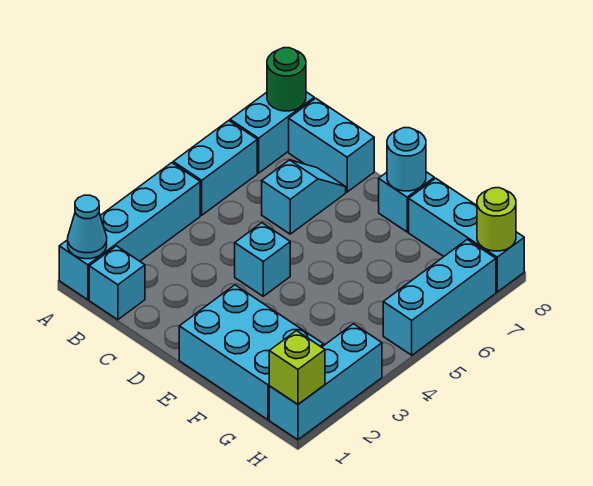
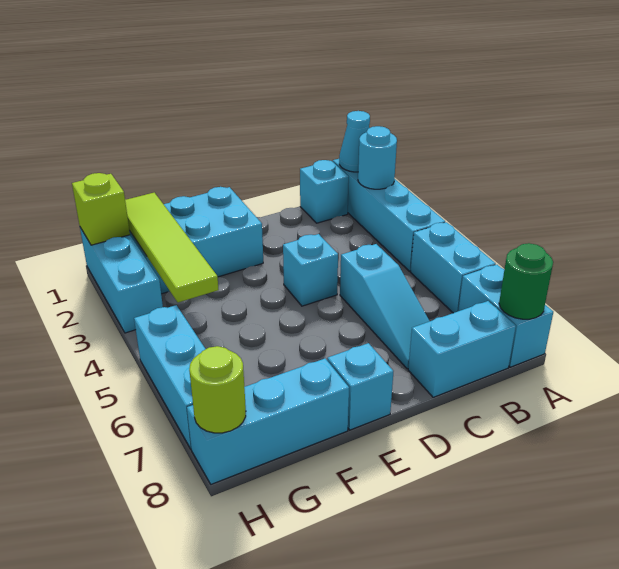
cyan slope C6:C7 level 1 top 6 -> cyan slope C5:C7 level 1 top 5
cyan round brick E8 level 2 -> cyan round brick A2 level 2
none -> lime tile G1:G4 level 2

